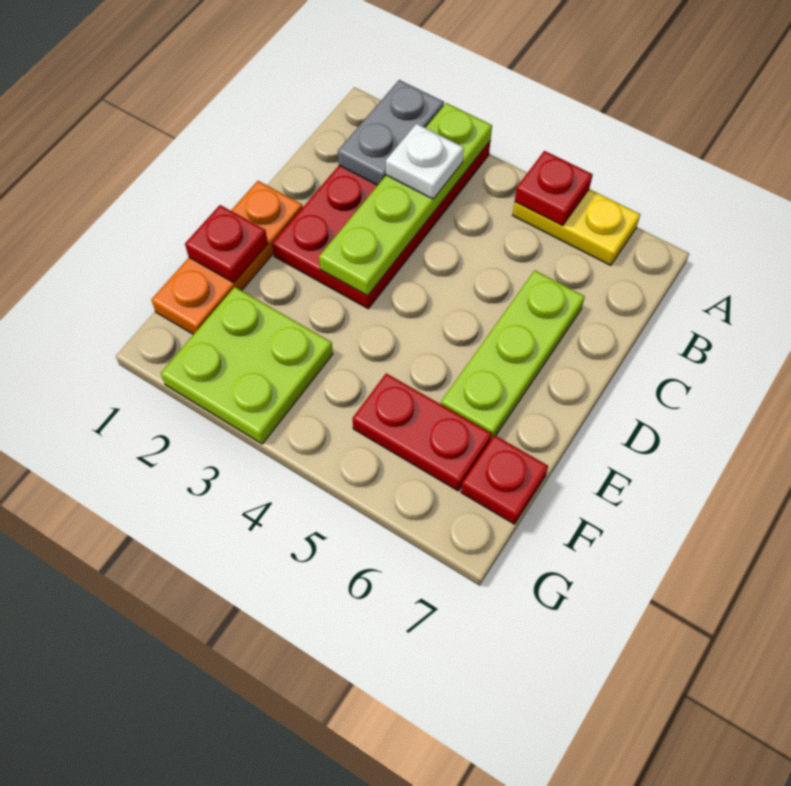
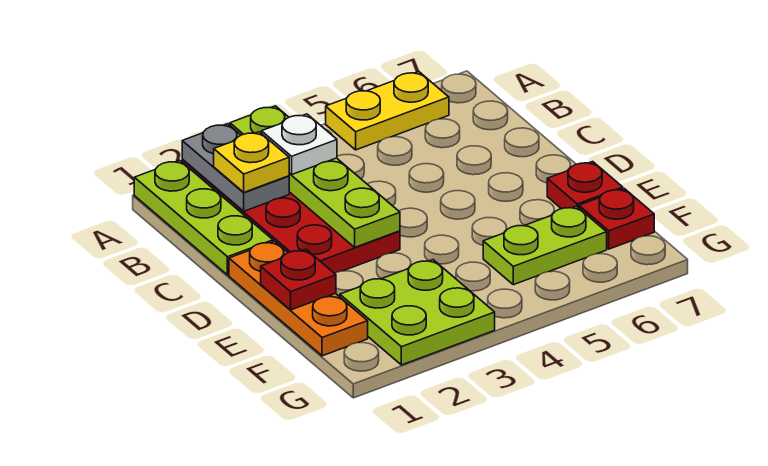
red plate A5 level 2 -> red plate E7 level 1
none -> yellow plate B2 level 3
lime plate C6:E6 level 1 -> lime plate A1:C1 level 1
red plate F5:F6 level 1 -> lime plate F5:F6 level 1

